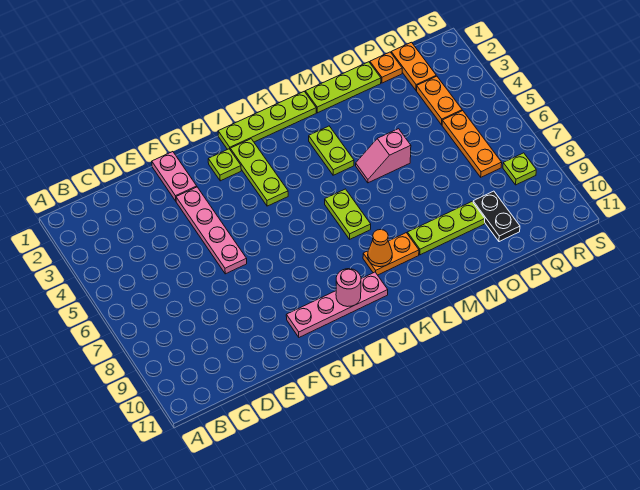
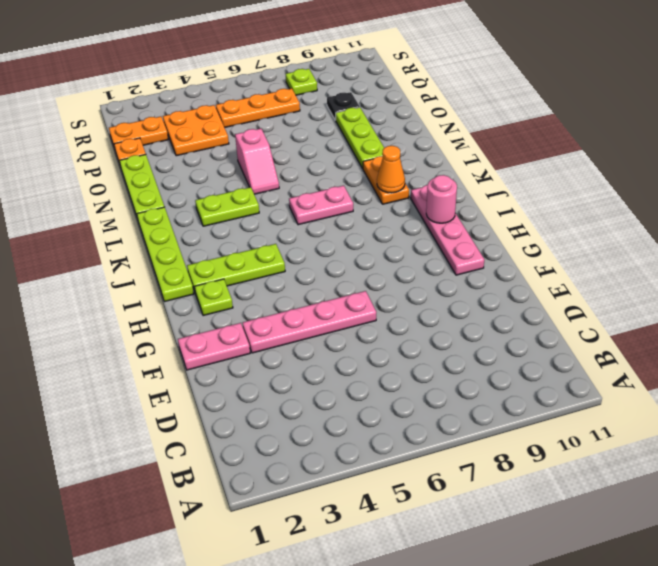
lime plate K6:K7 level 1 -> pink plate K6:K7 level 1
black plate P9:P10 level 1 -> black plate P9 level 1
orange plate Q3:Q4 level 1 -> orange plate P3:Q4 level 1

